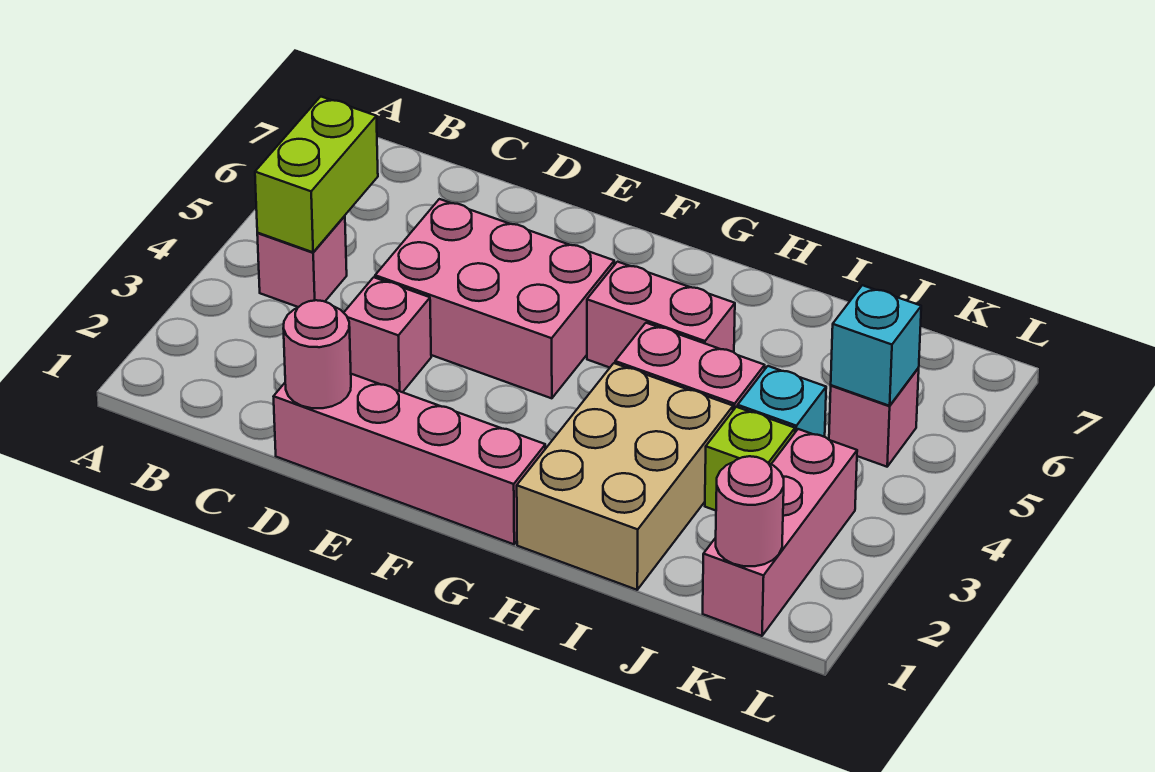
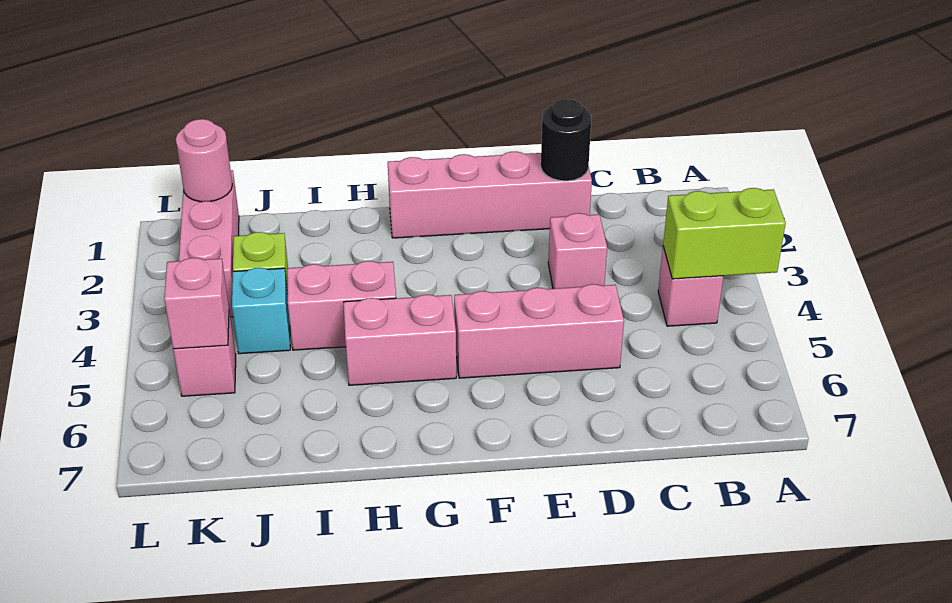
lime brick B4:B5 level 2 -> lime brick A4:B4 level 2
pink round brick D1 level 2 -> black round brick D1 level 2
pink brick D4:F5 level 1 -> pink brick D5:F5 level 1
tan brick H1:I3 level 1 -> none
cyan brick K5 level 2 -> pink brick K5 level 2

